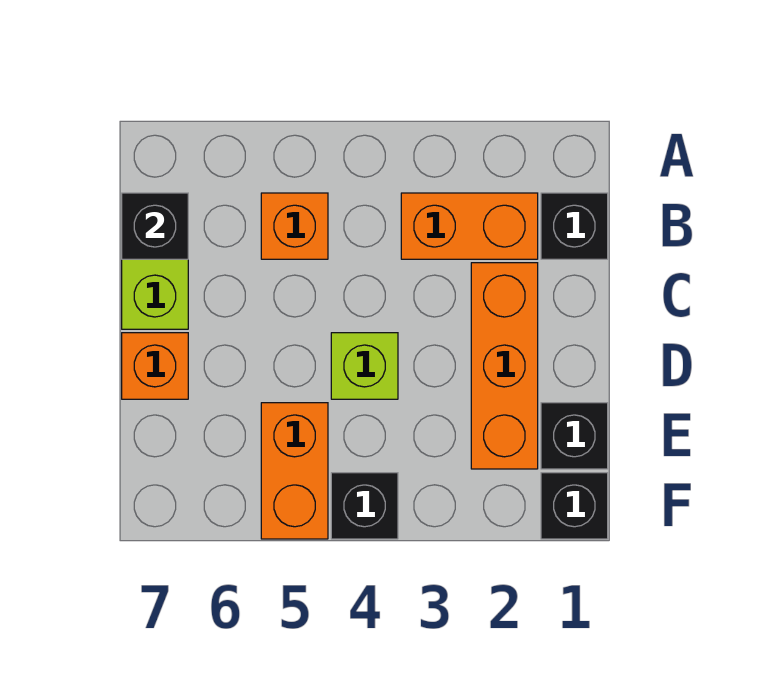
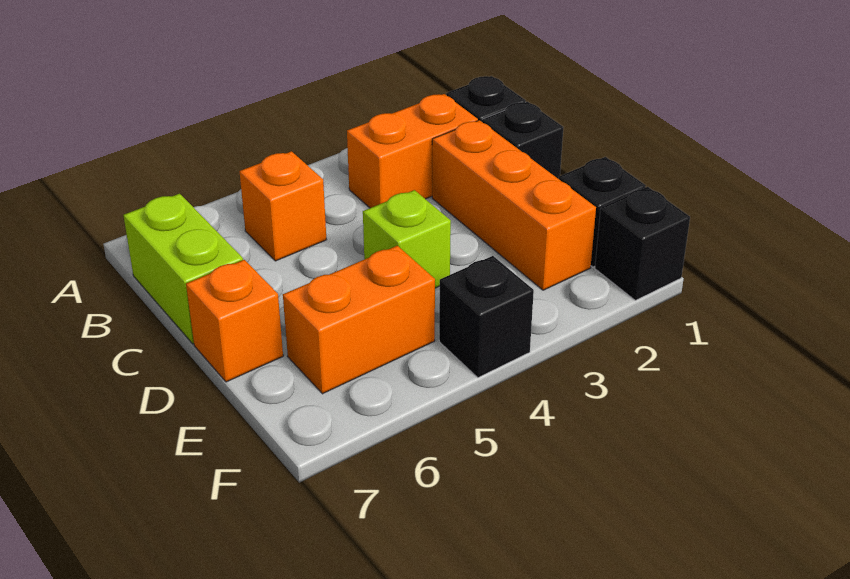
black brick B7 level 2 -> black brick C1 level 1
orange brick E5:F5 level 1 -> orange brick E5:E6 level 1

